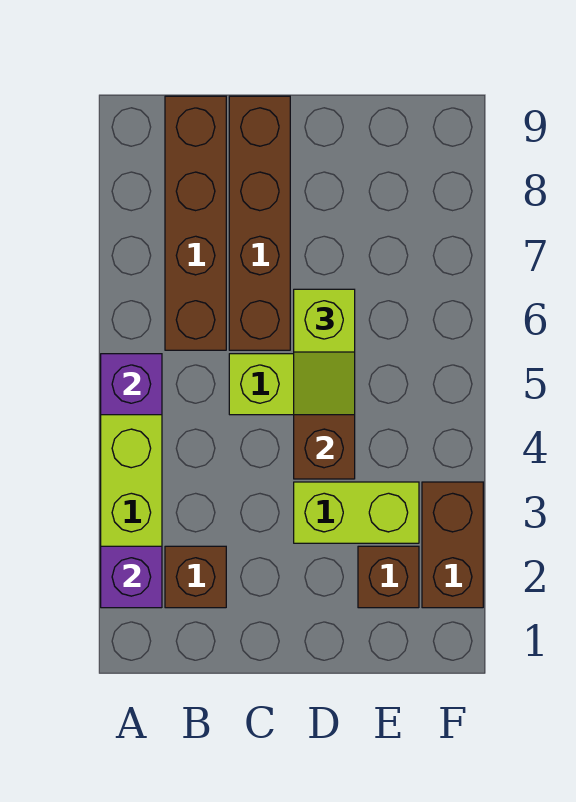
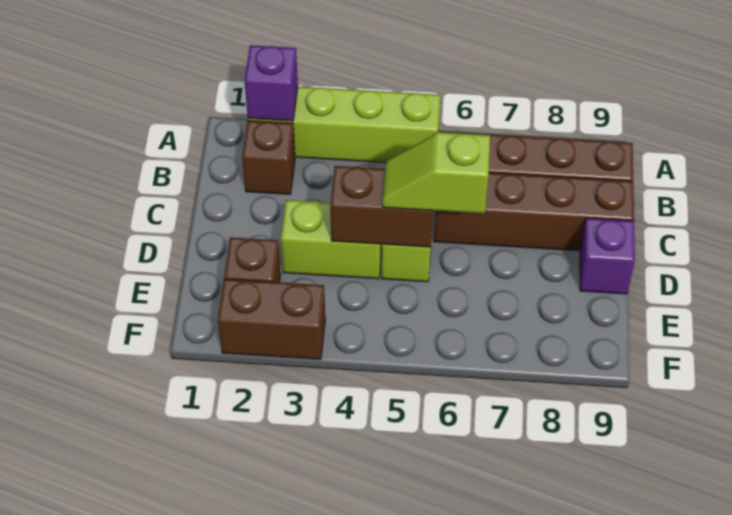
purple brick A5 level 2 -> purple brick D9 level 1
lime brick D3:E3 level 1 -> lime brick D3:D4 level 1

